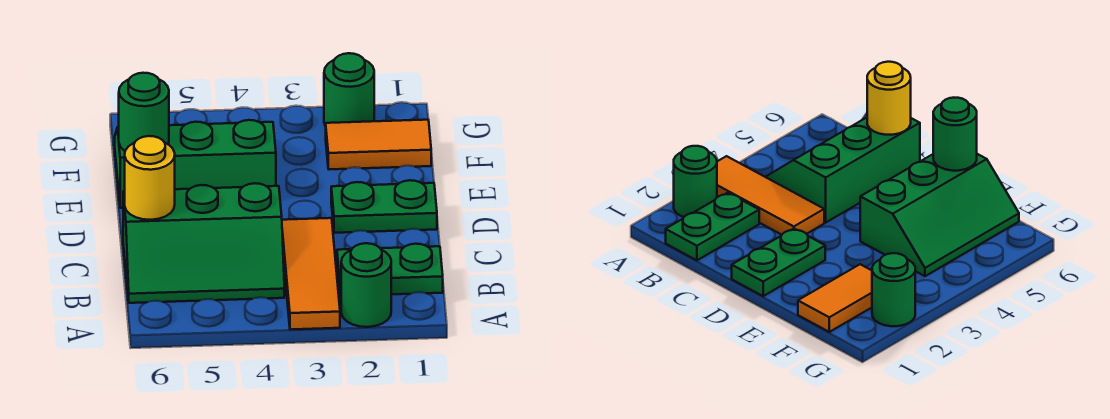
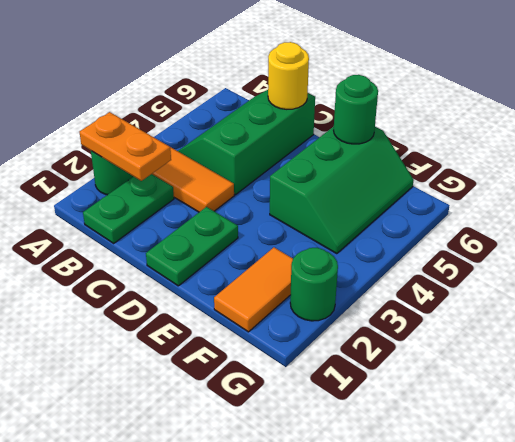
none -> orange plate A2:B2 level 2

